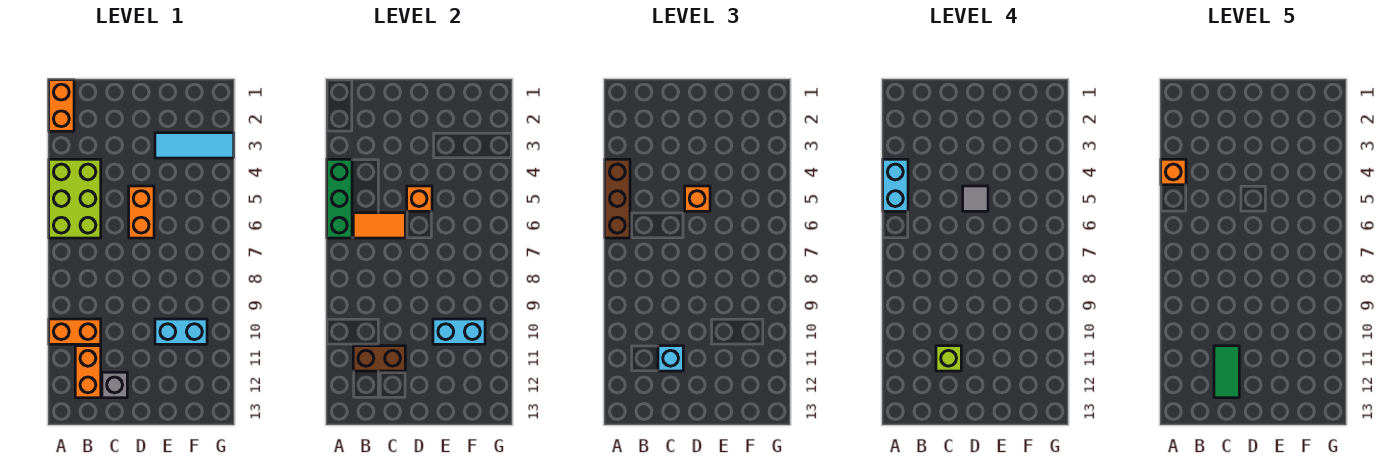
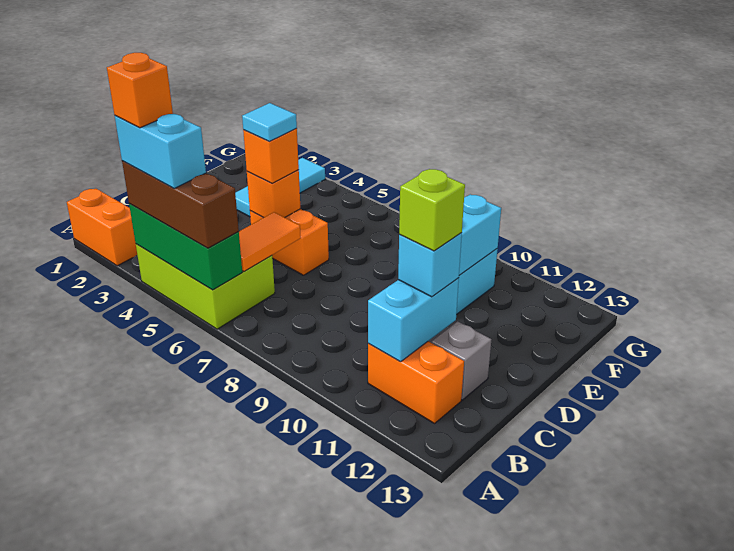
orange brick A10:B10 level 1 -> none
brown brick B11:C11 level 2 -> cyan brick B11:C11 level 2
green tile C11:C12 level 5 -> none
grey tile D5 level 4 -> cyan tile D5 level 4

